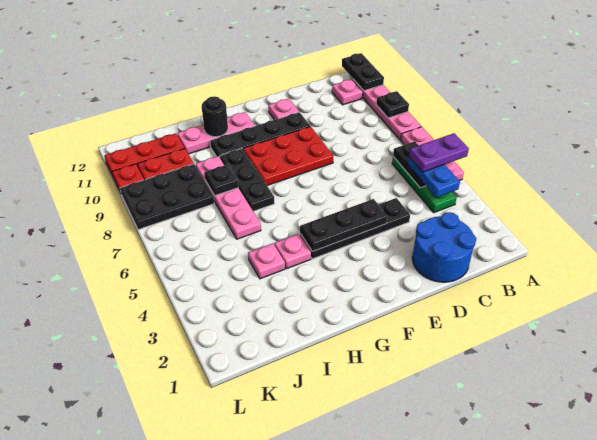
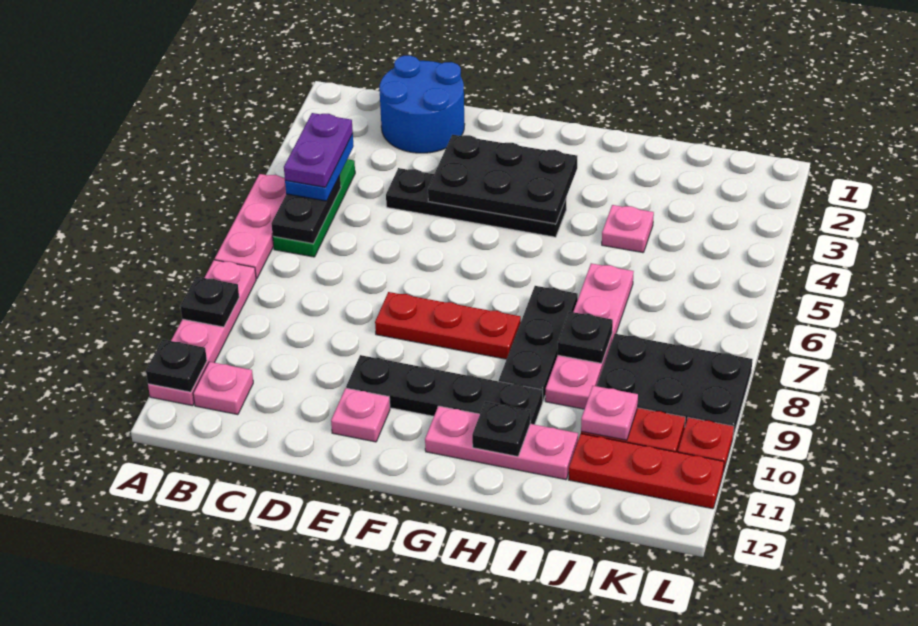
purple plate A5:B5 level 4 -> purple plate B4:B5 level 4
black plate A11:A12 level 2 -> black plate A11 level 2
black plate E4:G4 level 2 -> black plate E3:G4 level 2
red plate E8:G9 level 1 -> red plate E8:G8 level 1
pink plate H4 level 1 -> pink plate J10 level 2
black round brick H11 level 2 -> black plate H11 level 2

